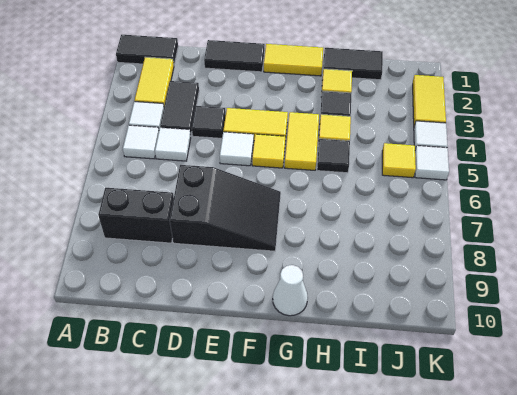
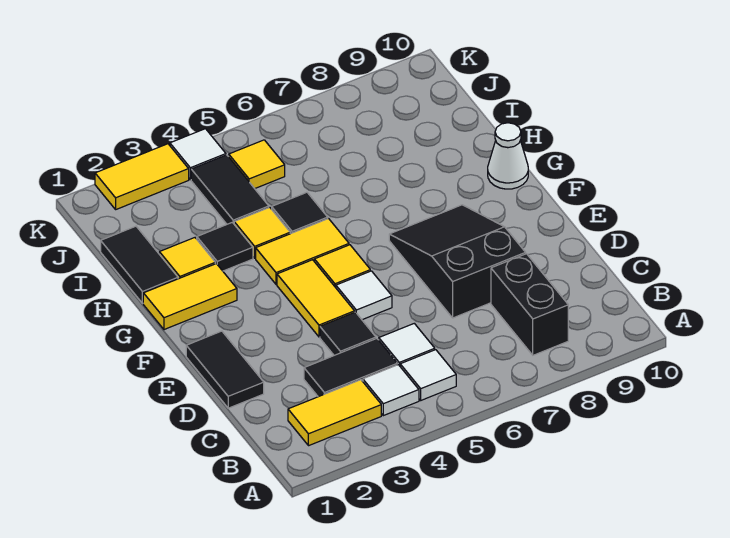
black tile A1:B1 level 1 -> black tile I4:J4 level 1
yellow tile F1:G1 level 1 -> yellow tile G1:G2 level 1
white tile K5 level 1 -> none

